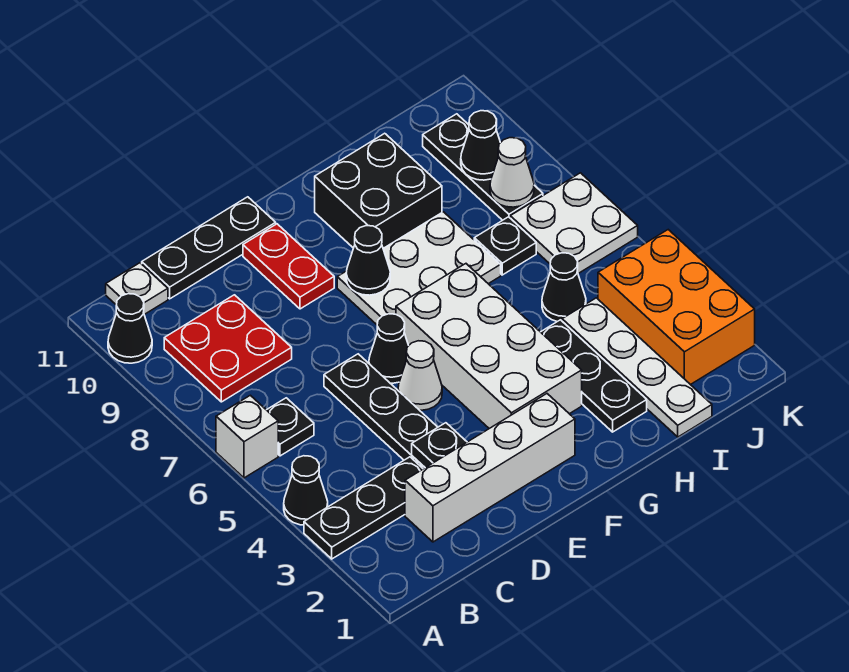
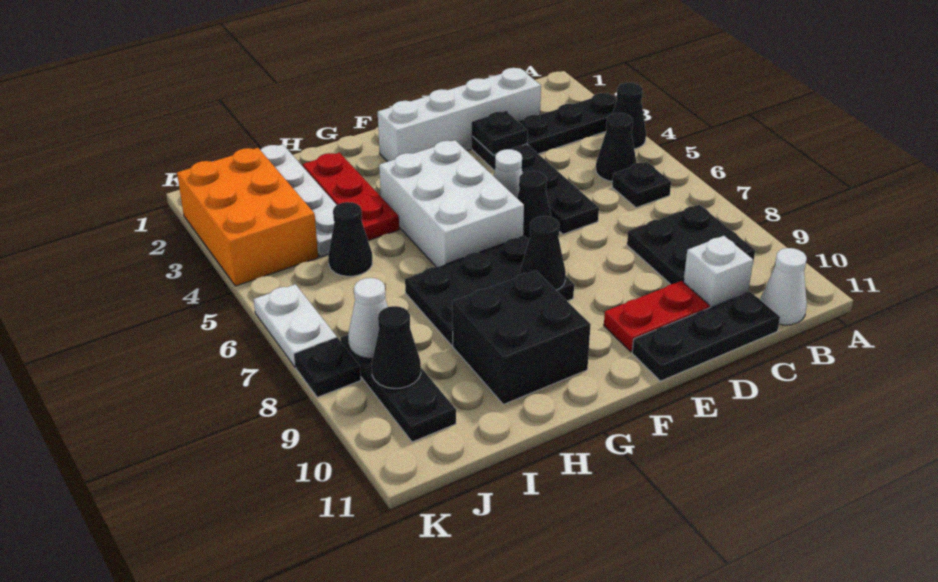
white brick A6 level 1 -> white brick C10 level 1
black cone A10 level 1 -> black cone B5 level 1
red plate B8:C9 level 1 -> black plate B8:C9 level 1
white plate B11 level 1 -> white cone B11 level 1
red plate E9:E10 level 1 -> red plate D10:E10 level 1
white brick F3:G6 level 1 -> white brick F4:G6 level 1
white plate F7:H8 level 1 -> black plate F7:H8 level 1
black plate H2:H4 level 1 -> red plate H2:H4 level 1
black plate I7 level 1 -> black plate K8 level 1
white plate J6:K7 level 1 -> white plate K6:K7 level 1

